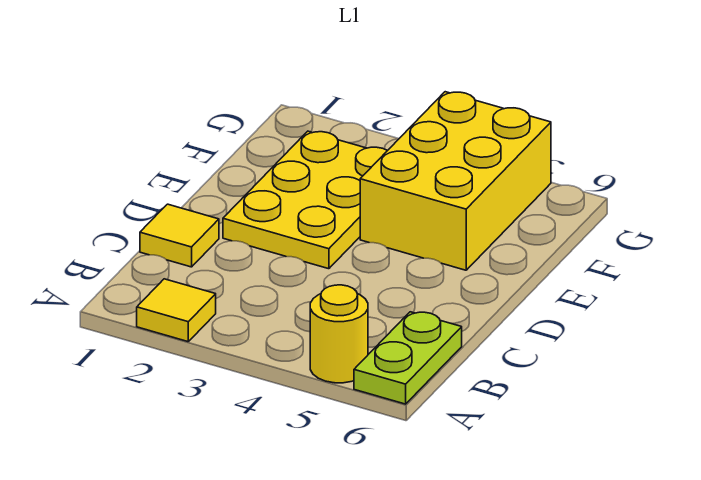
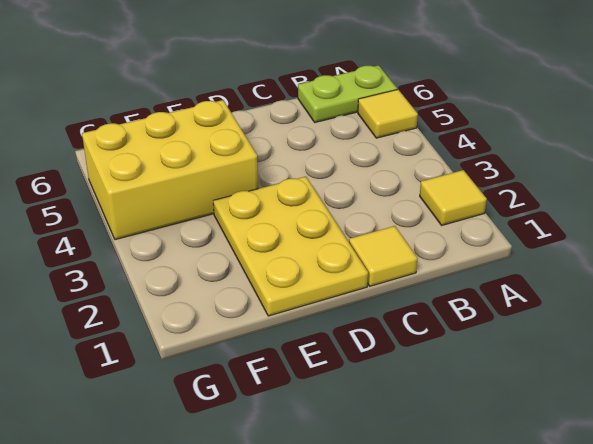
yellow round brick A5 level 1 -> yellow tile A5 level 1
yellow plate D2:F3 level 1 -> yellow plate D1:E3 level 1

